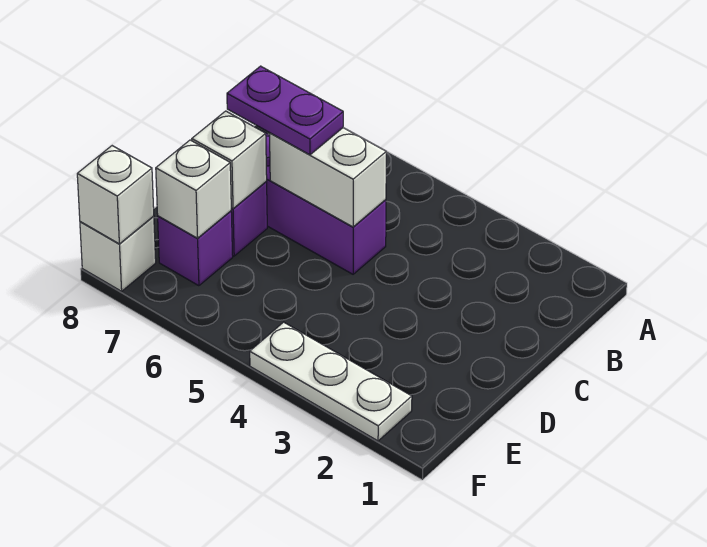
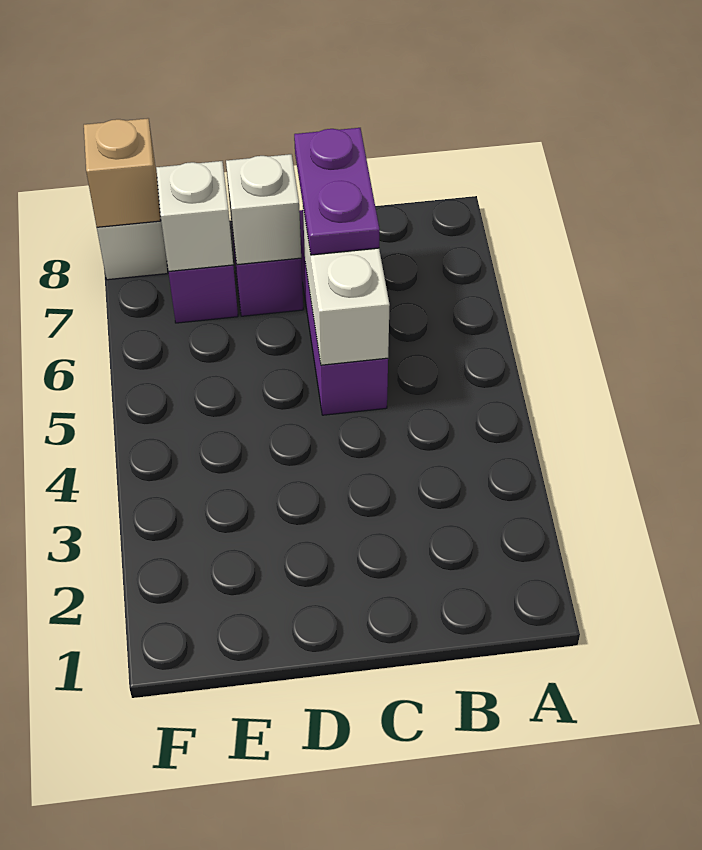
white plate F2:F4 level 1 -> none
white brick F8 level 2 -> tan brick F8 level 2

